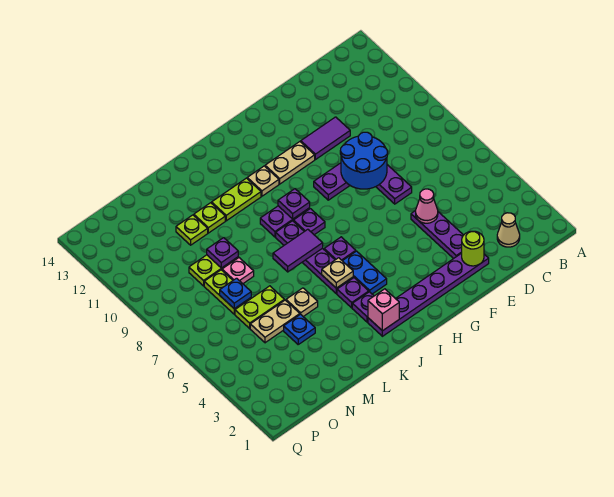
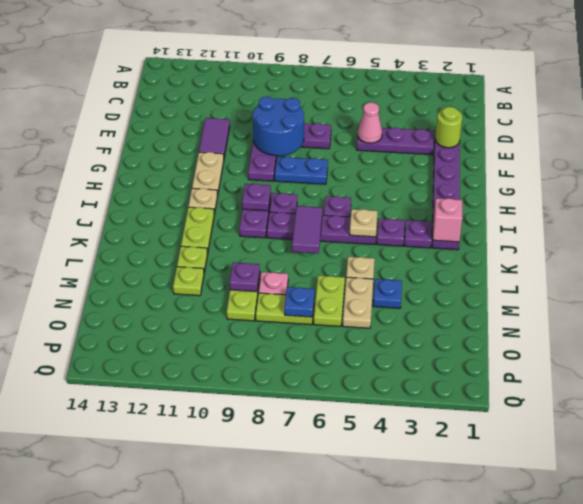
tan cone C2 level 1 -> none
blue plate I4:I5 level 1 -> blue plate G7:G8 level 1

